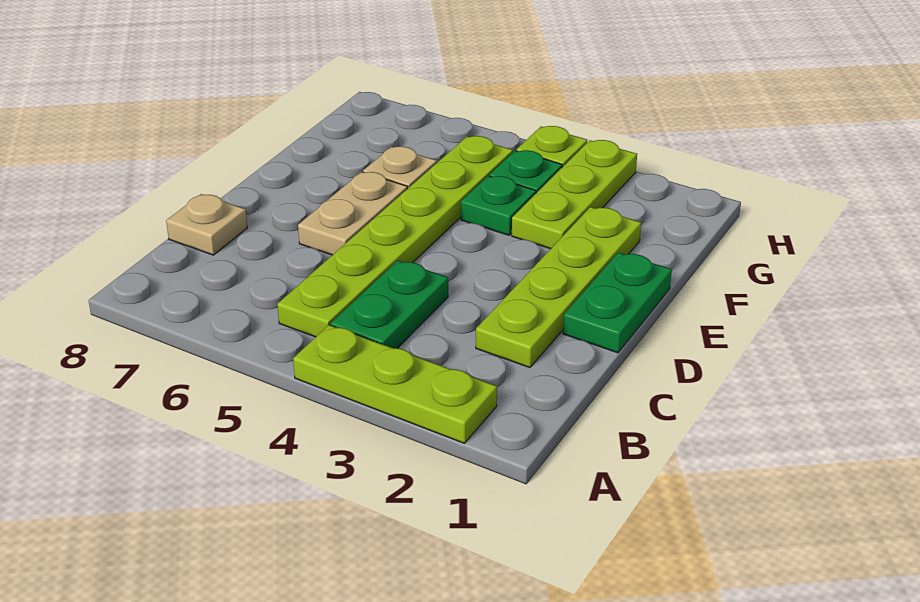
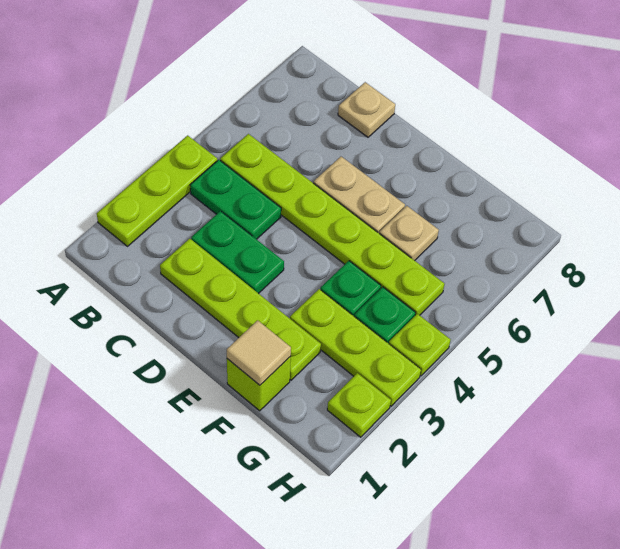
green plate D1:E1 level 1 -> green plate C3:D3 level 1
none -> lime brick F1 level 1
none -> tan tile F1 level 2
none -> lime plate H2 level 1

